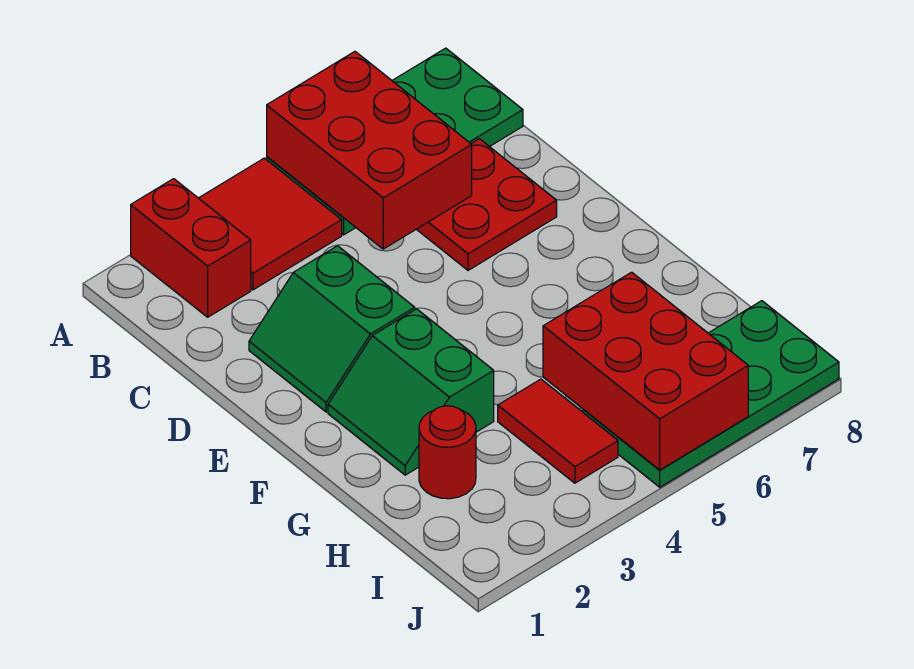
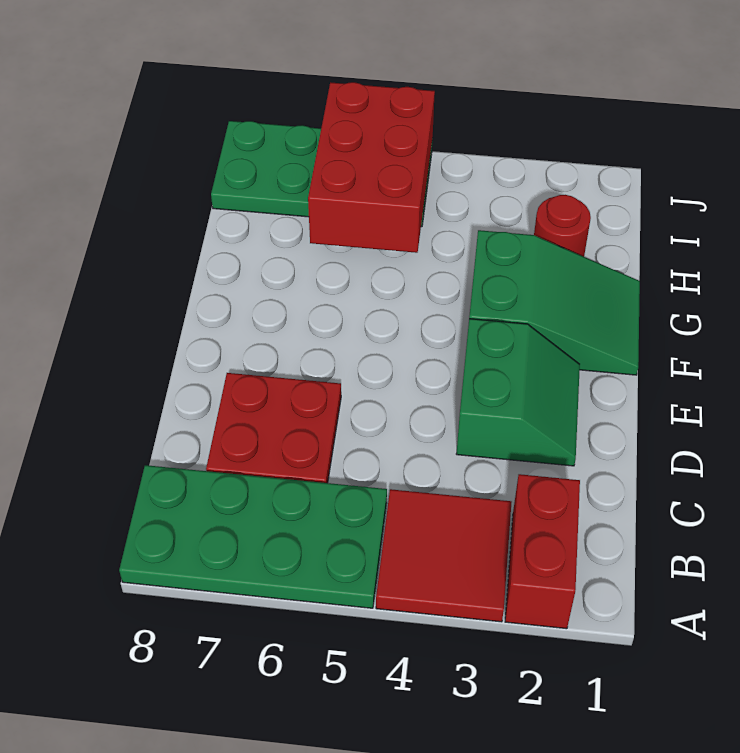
red brick A5:C6 level 2 -> none
green slope F2:G3 level 1 top 3 -> green slope F1:G3 level 1 top 3
red tile H4:I4 level 1 -> none

